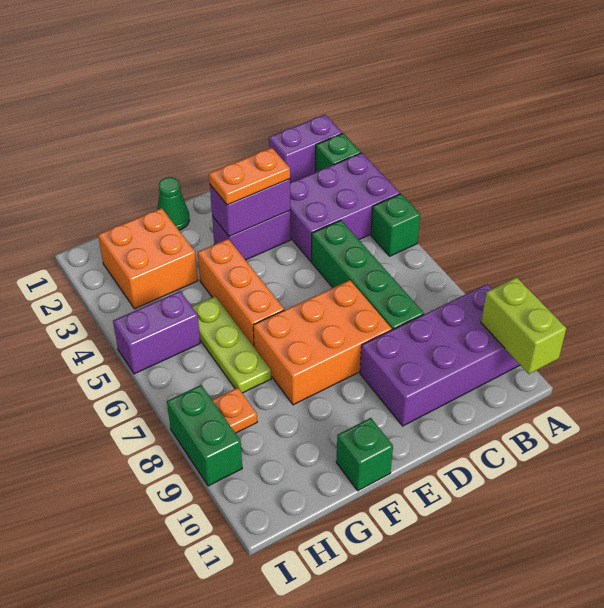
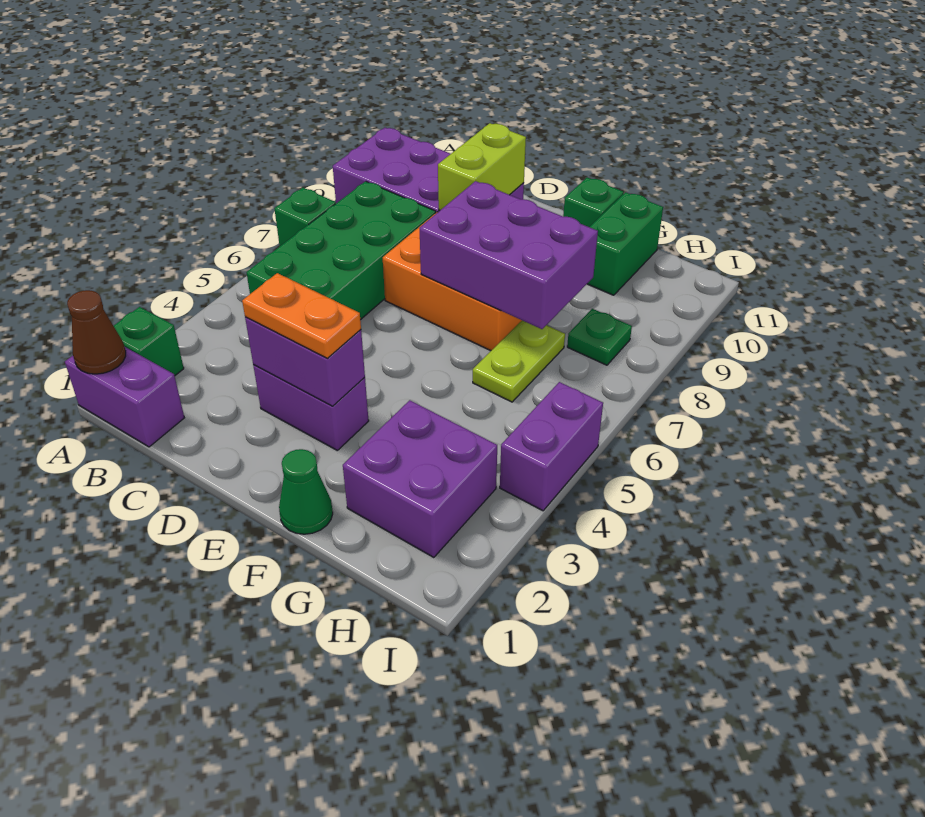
none -> brown cone A1 level 2
purple brick A3:C4 level 1 -> purple brick E7:G8 level 2
green brick A5 level 1 -> green brick A7 level 1
lime brick A10:A11 level 2 -> lime brick D9:D10 level 2
green brick C5:C8 level 1 -> green brick B5:C8 level 1
orange brick F4:F6 level 1 -> none
orange brick G2:H3 level 1 -> purple brick G2:H3 level 1
lime plate G5:G7 level 1 -> lime plate G6:G7 level 1
purple brick H5:I5 level 1 -> purple brick I4:I5 level 1
orange plate H8 level 1 -> green plate H8 level 1
green brick I8:I9 level 1 -> green brick G10:G11 level 1

